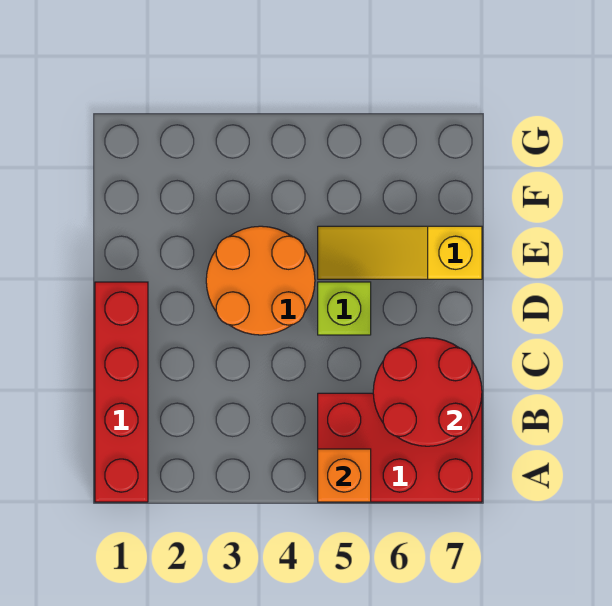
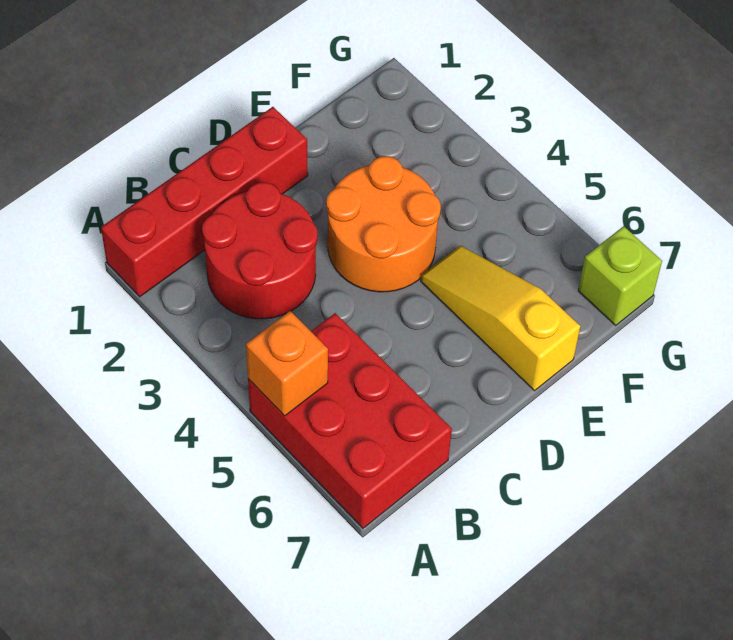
red round brick B6:C7 level 2 -> red round brick B2:C3 level 1
lime brick D5 level 1 -> lime brick G7 level 1

